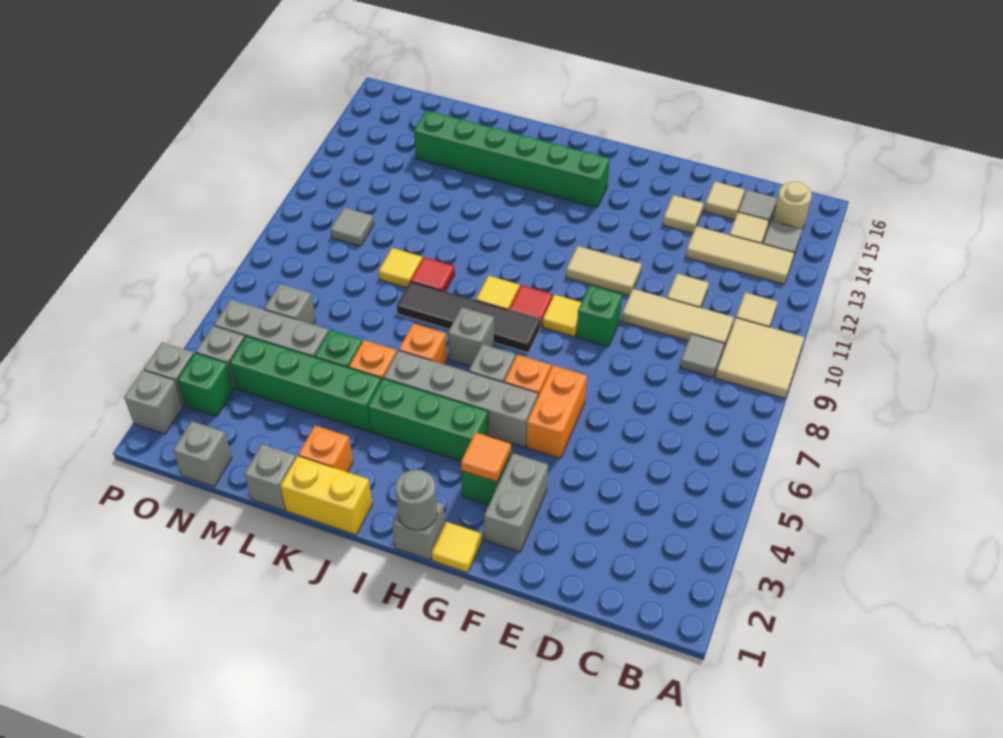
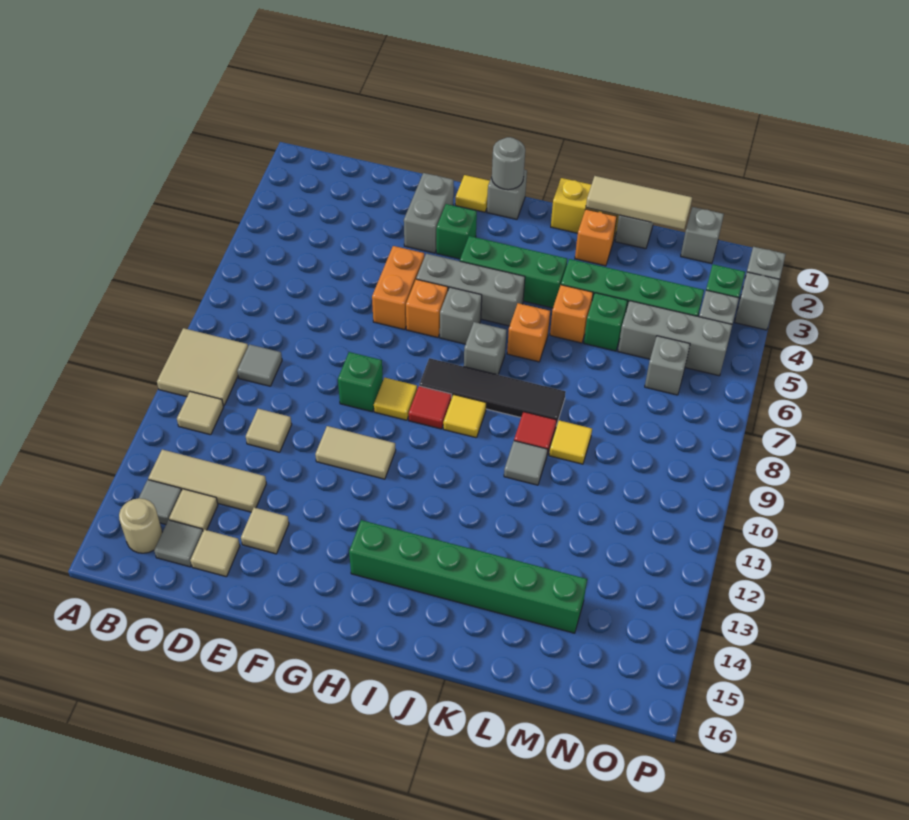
tan tile C10:E10 level 1 -> tan tile K1:M1 level 2
orange tile G3 level 2 -> none
grey brick G5:J5 level 1 -> grey brick G5:I5 level 1
grey tile N10 level 1 -> grey tile K10 level 1

